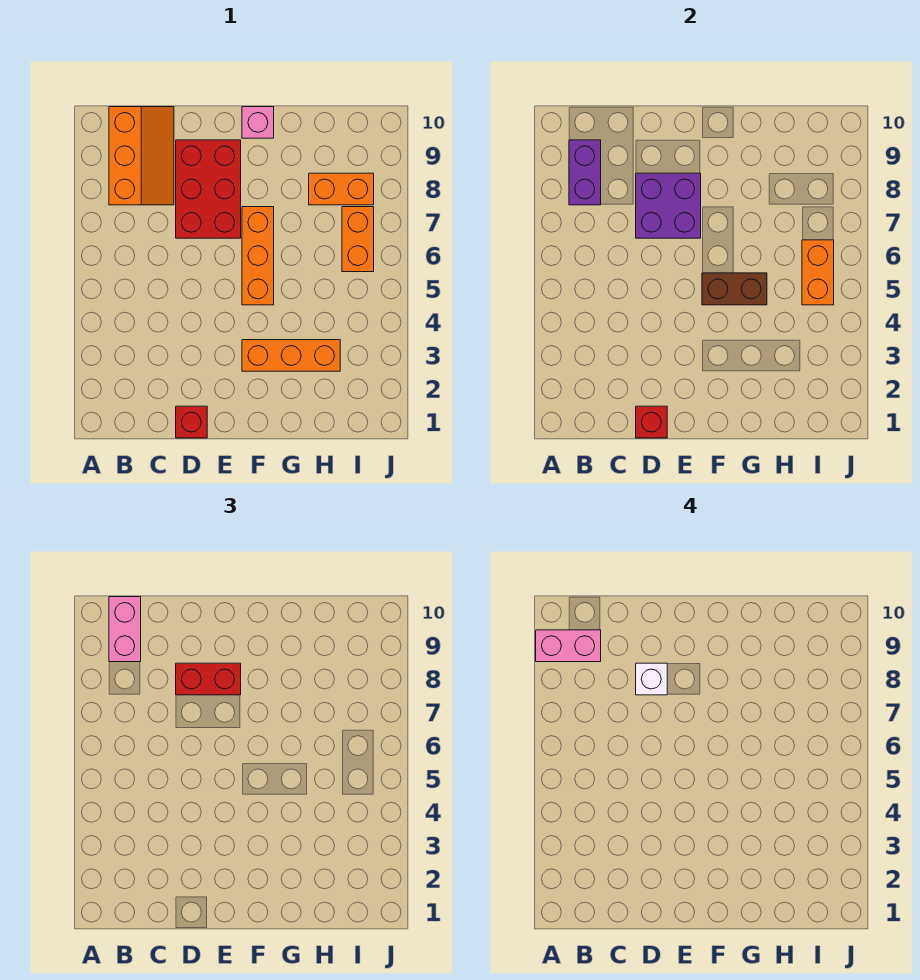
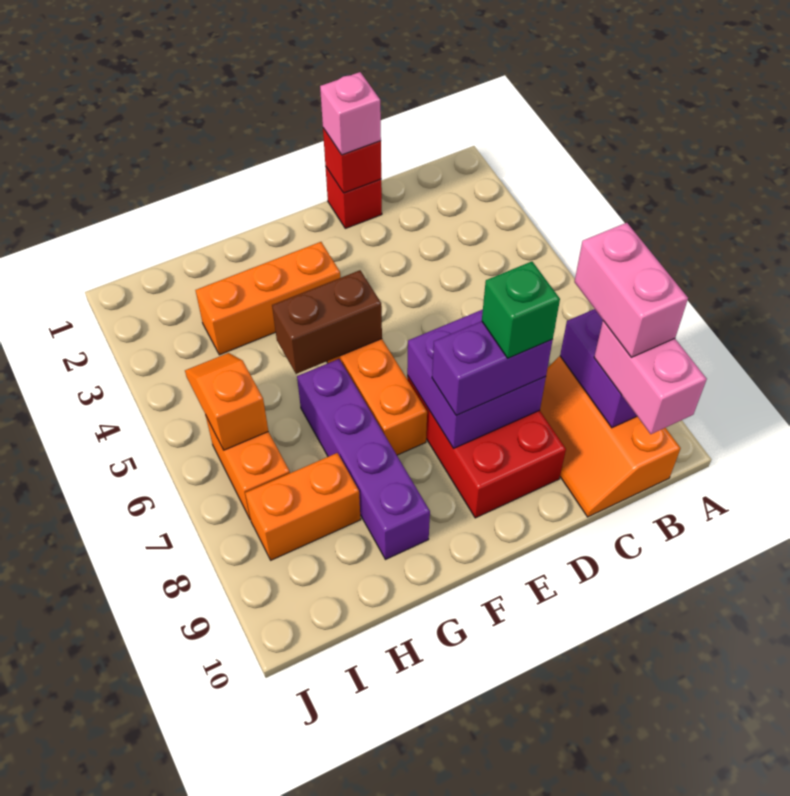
pink brick A9:B9 level 4 -> pink brick B8:B9 level 4
red brick D8:E8 level 3 -> purple brick D8:E8 level 3
white brick D8 level 4 -> green brick D8 level 4
pink brick F10 level 1 -> pink brick D1 level 3
none -> purple brick G6:G9 level 1
orange brick I5:I6 level 2 -> orange slope I5:I6 level 2 top 6

